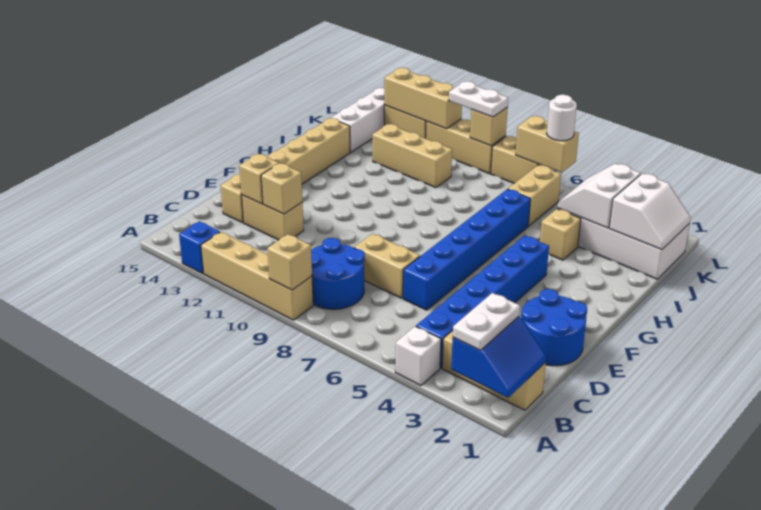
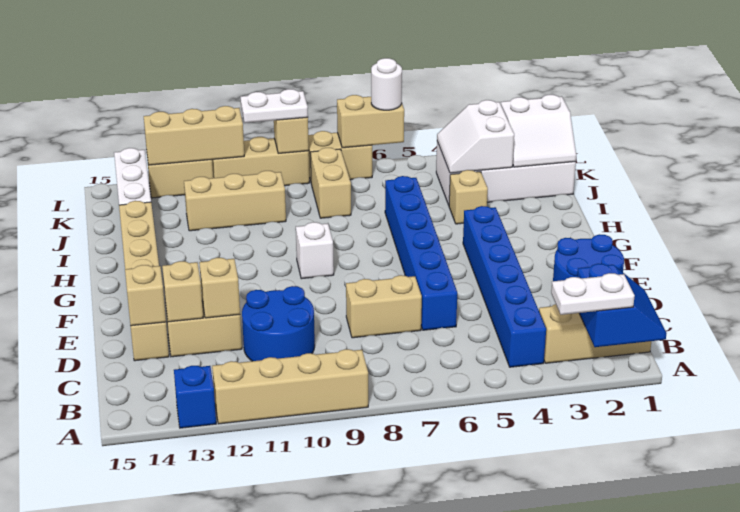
white plate A2:B2 level 3 -> white plate A2:A3 level 3
white brick A4 level 1 -> white brick G9 level 1
tan brick A9 level 2 -> tan brick D14 level 2
blue round brick B8:C9 level 1 -> blue round brick C10:D11 level 1
white slope J1:K2 level 2 top 2 -> white slope J1:K2 level 2 top K
tan brick J6:K6 level 1 -> tan brick J8:K8 level 1

